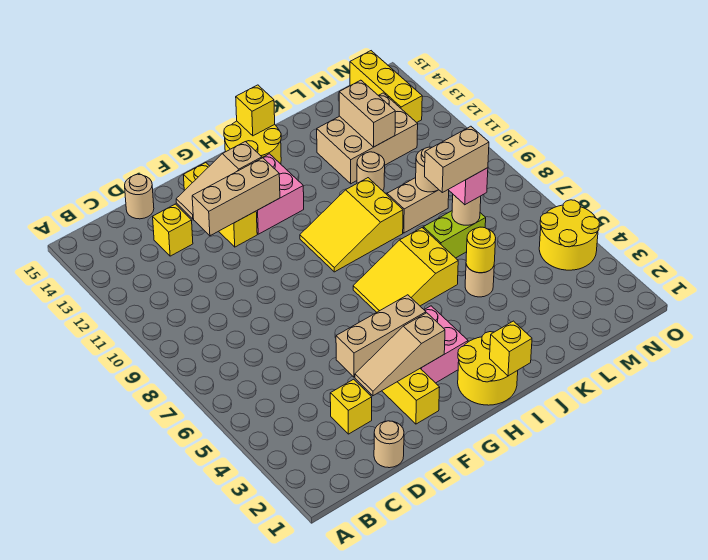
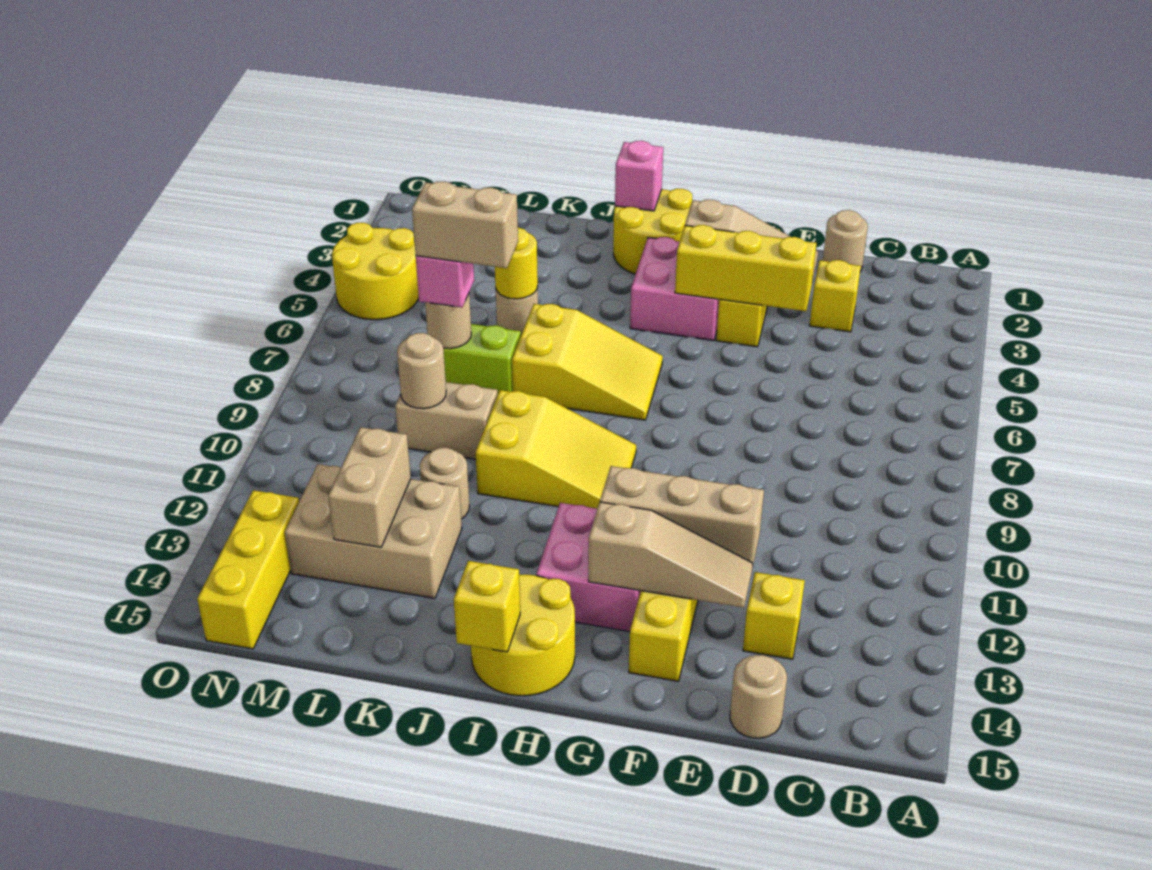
tan brick E4:G4 level 2 -> yellow brick E4:G4 level 2
yellow brick I1 level 2 -> pink brick I1 level 2

